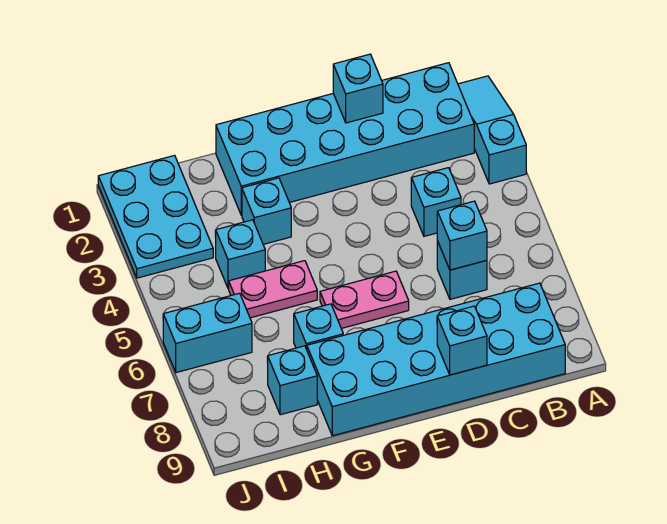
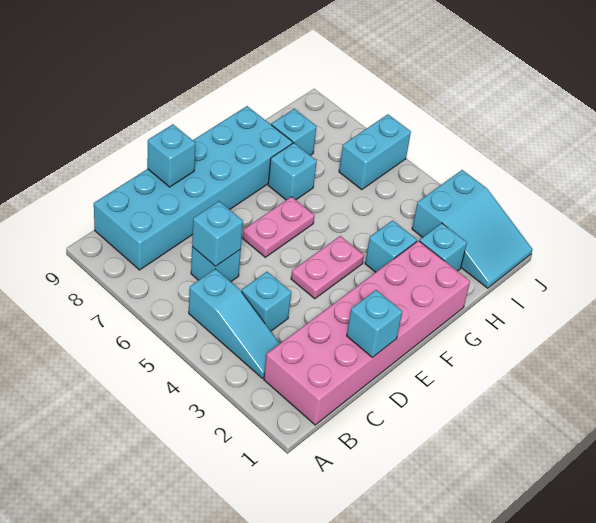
cyan slope A1:A3 level 1 top 3 -> cyan slope B3:B5 level 1 top 5
cyan brick B1:G2 level 1 -> pink brick B1:G2 level 1
pink plate G5:H5 level 1 -> pink plate E4:F4 level 1
cyan brick H4 level 1 -> cyan brick H2 level 1
cyan plate I1:J3 level 1 -> cyan slope I1:J3 level 1 top 3

